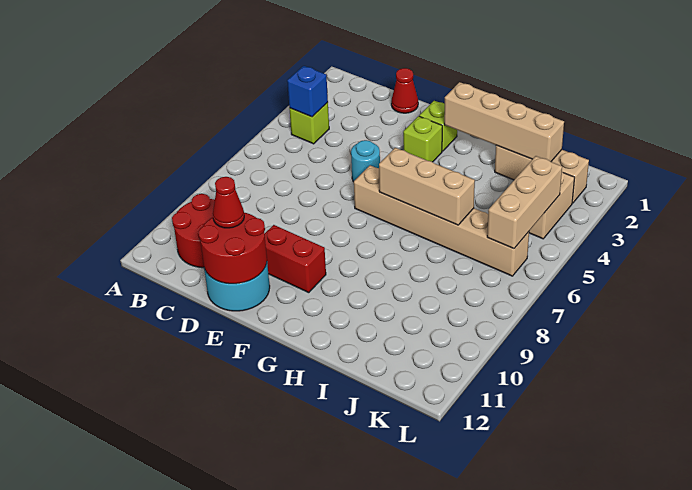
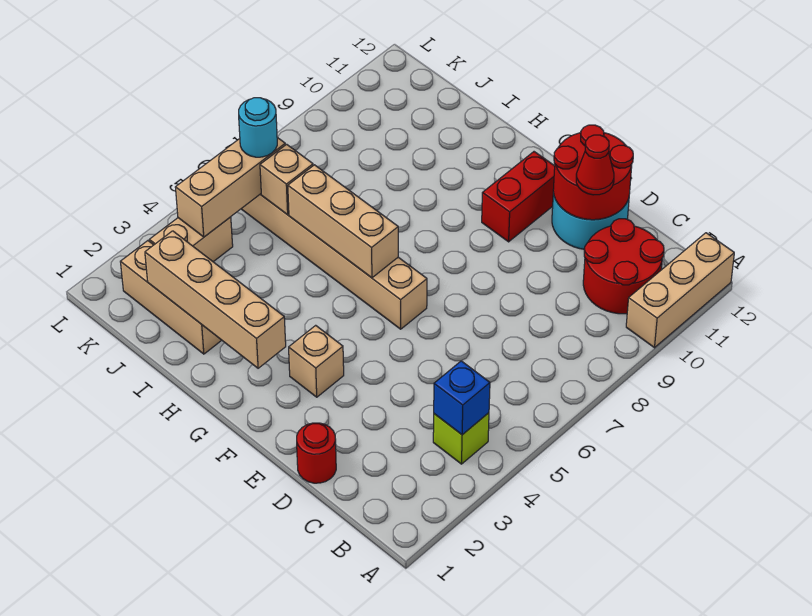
none -> tan brick A10:A12 level 1
red cone D1 level 1 -> red round brick D1 level 1
cyan round brick E5 level 1 -> cyan round brick K6 level 3
red brick E10:F10 level 1 -> red brick F10:F11 level 1
lime brick F2 level 1 -> none
lime brick F3 level 1 -> tan brick F3 level 1
none -> tan brick J6 level 2

